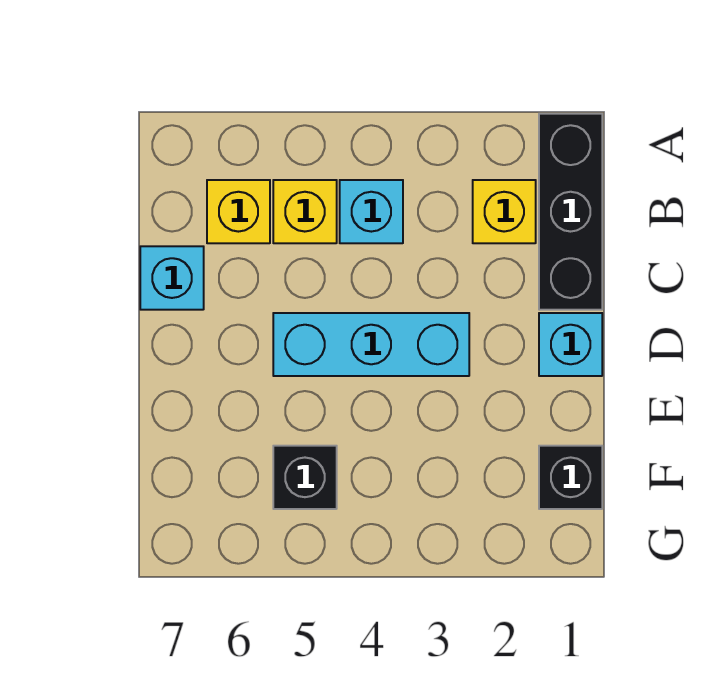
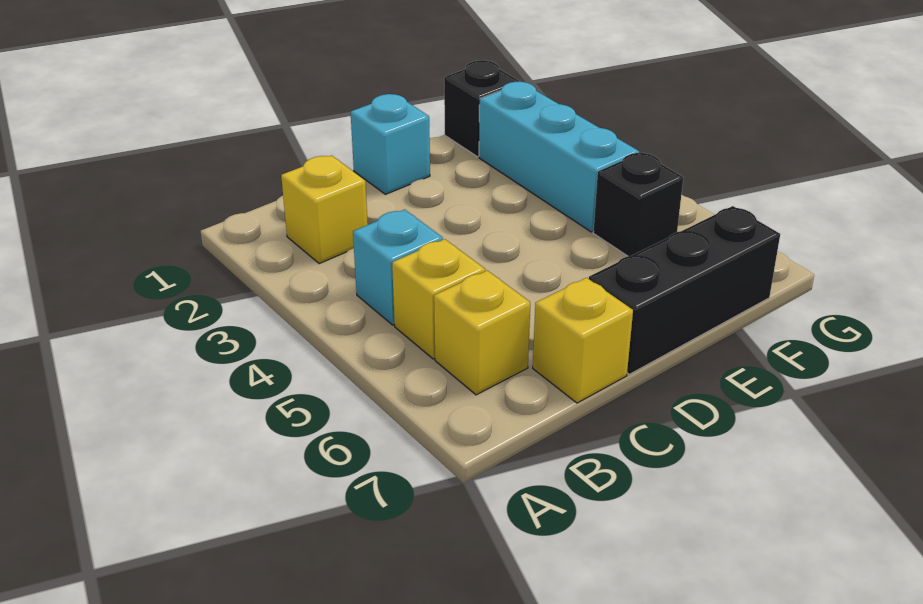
black brick A1:C1 level 1 -> black brick D7:F7 level 1
cyan brick C7 level 1 -> yellow brick C7 level 1
cyan brick D3:D5 level 1 -> cyan brick F2:F4 level 1

